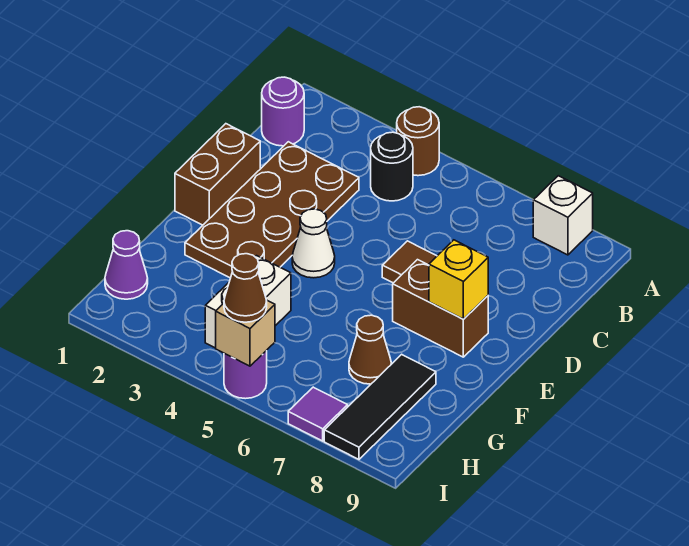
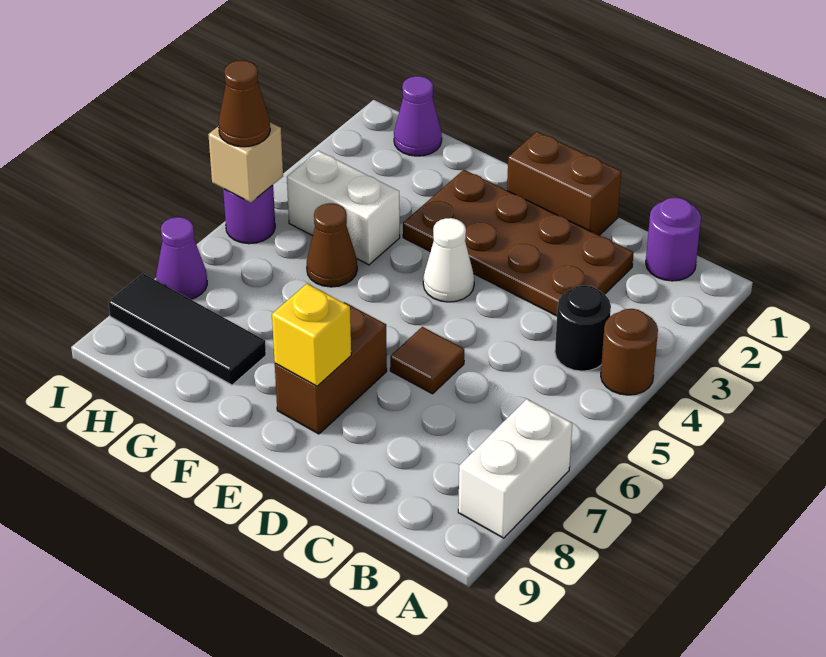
white brick A8 level 1 -> white brick A7:A8 level 1
brown cone G7 level 1 -> brown cone G5 level 1
purple tile I7 level 1 -> purple cone I7 level 1

